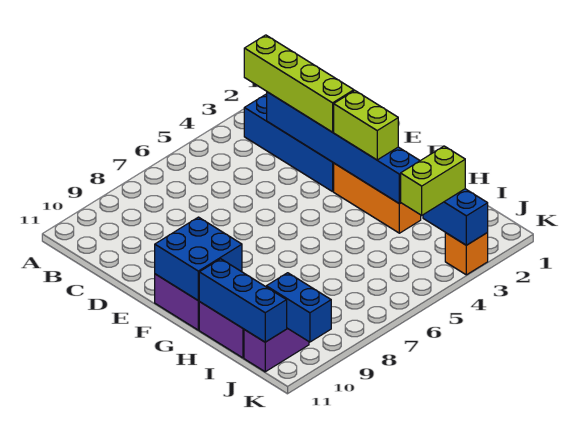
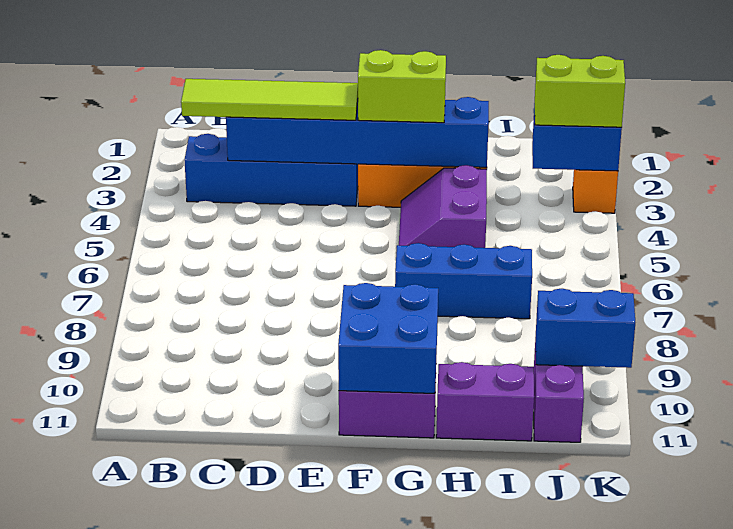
lime brick B3:E3 level 3 -> lime tile B3:E3 level 3
none -> purple slope G4:H5 level 1 top H
blue brick H11:J11 level 2 -> blue brick G7:I7 level 1
lime brick J3:J4 level 3 -> lime brick J3:K3 level 3

